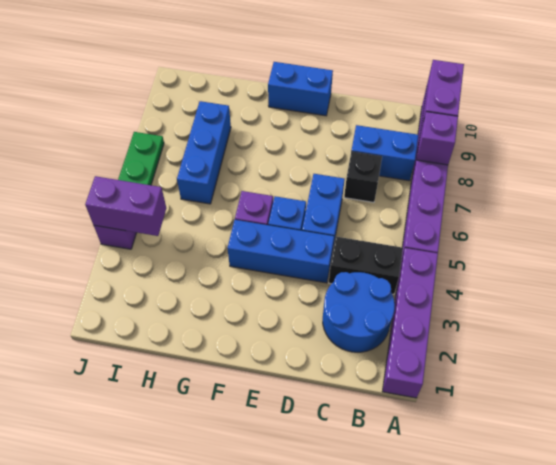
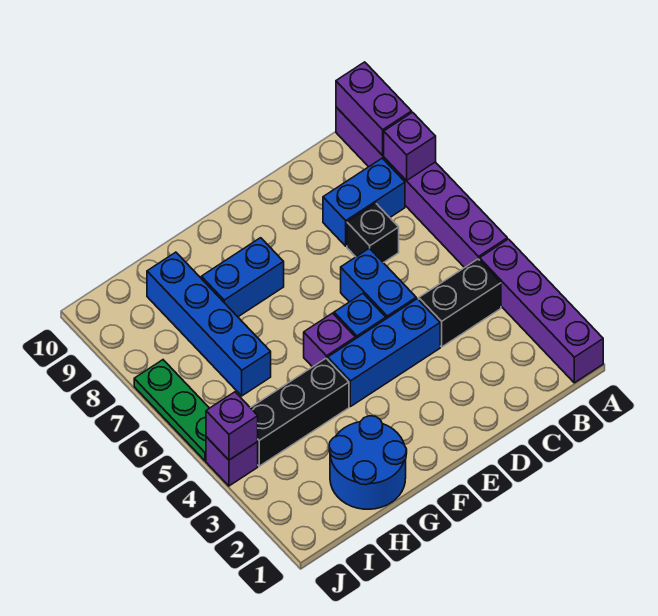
blue round brick B2:C3 level 1 -> blue round brick G1:H2 level 1
blue brick E10:F10 level 1 -> blue brick F8:G8 level 1
none -> black brick G4:I4 level 1
blue brick H6:H8 level 1 -> blue brick H6:H9 level 1
purple brick I4:J4 level 2 -> purple brick J4 level 2

